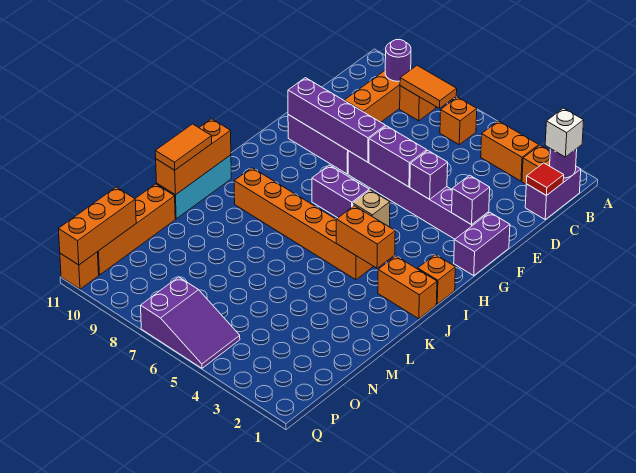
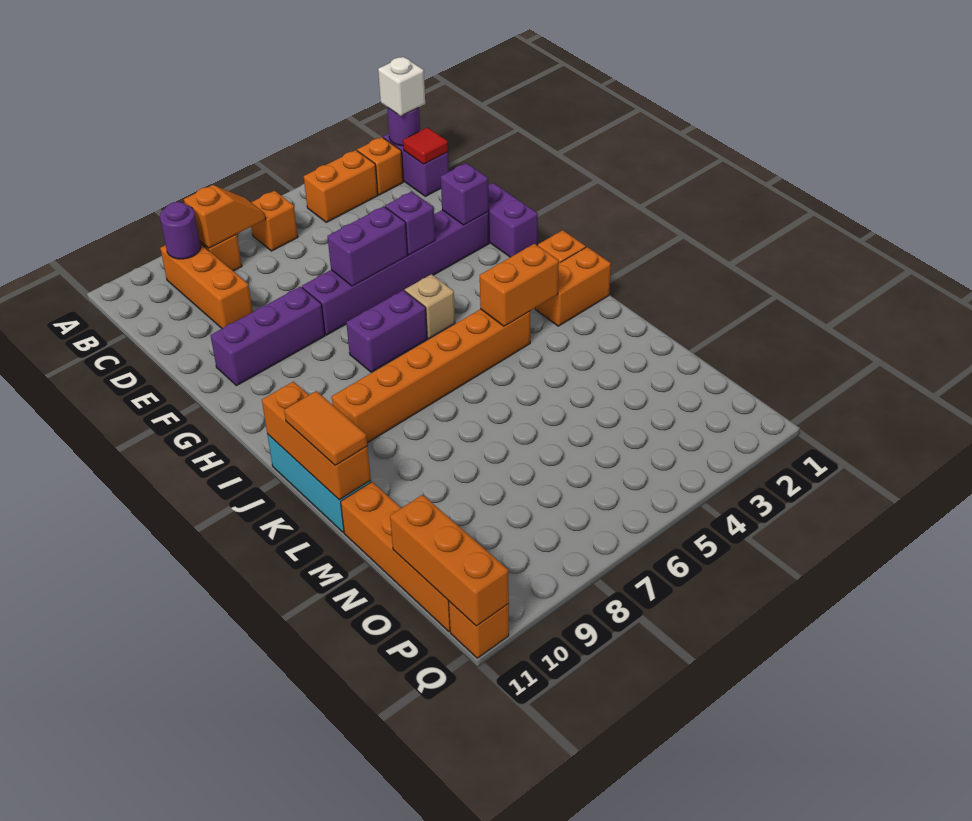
orange tile B7:B8 level 2 -> orange slope B7:B8 level 2 top 8
purple brick F7:F10 level 2 -> none
purple slope P5:Q7 level 1 top 7 -> none

